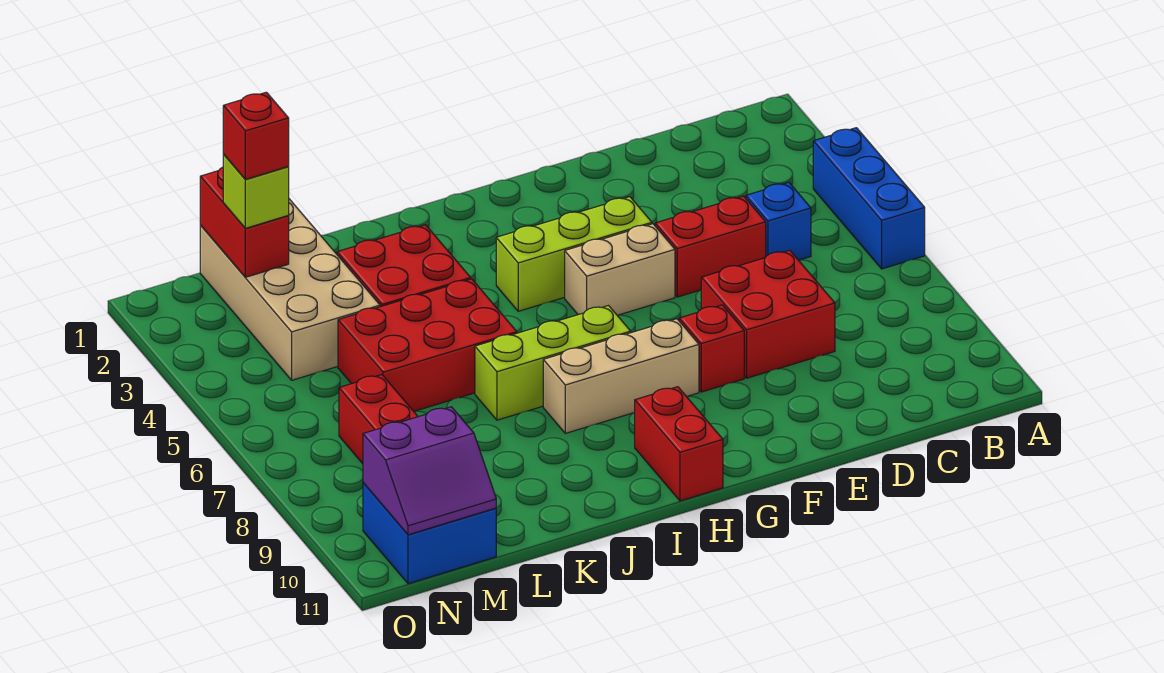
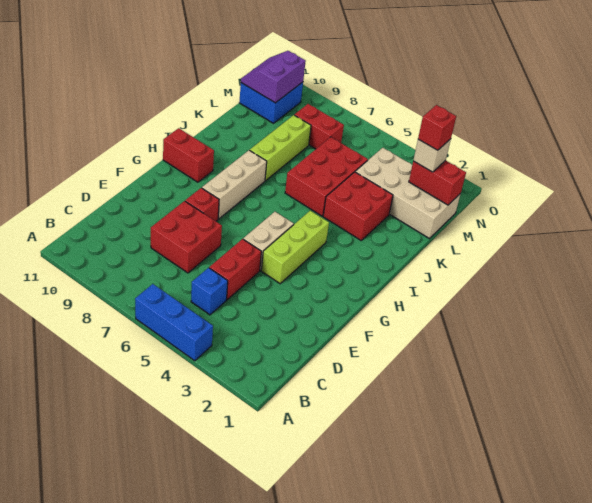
lime brick H7:J7 level 1 -> lime brick J8:L8 level 1
lime brick M2 level 3 -> tan brick M2 level 3

